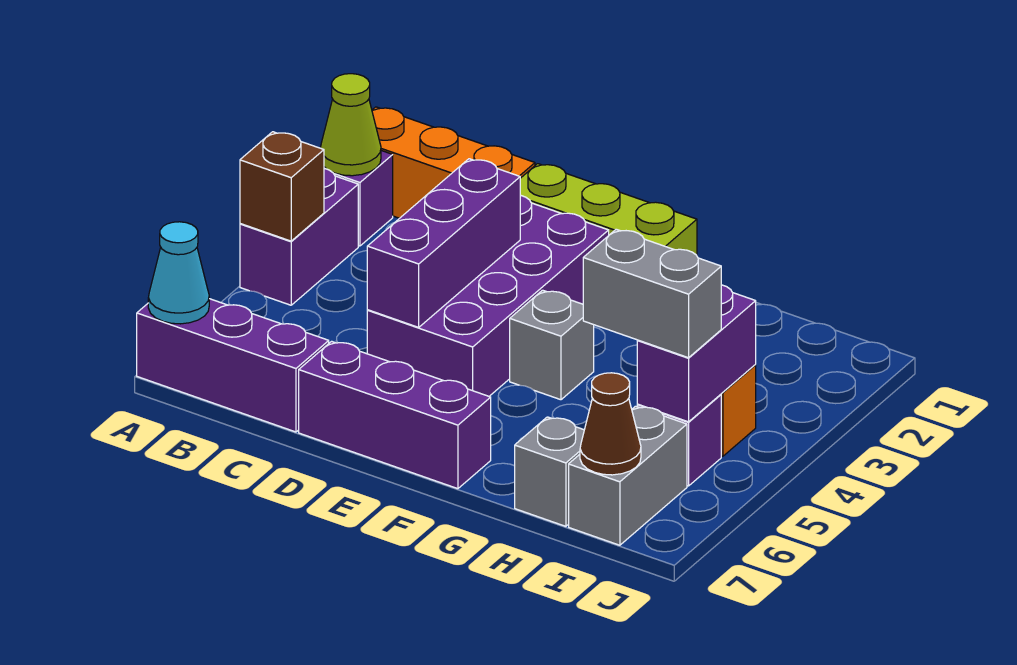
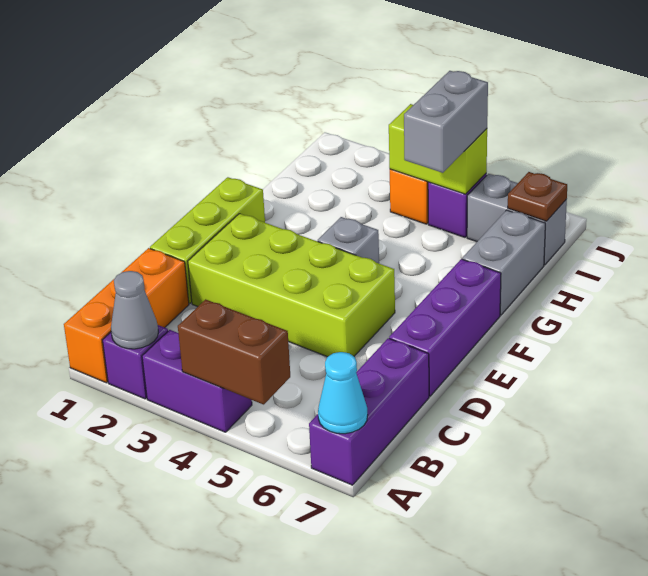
lime cone A2 level 2 -> grey cone A2 level 2
brown brick A4 level 2 -> brown brick A4:A5 level 2
purple brick D2:E5 level 1 -> lime brick D2:E5 level 1
purple brick D3:D5 level 2 -> none
grey brick H7 level 1 -> grey brick G7:H7 level 1
purple brick I4:I5 level 2 -> lime brick I4:I5 level 2
brown cone I7 level 2 -> brown plate I7 level 2

